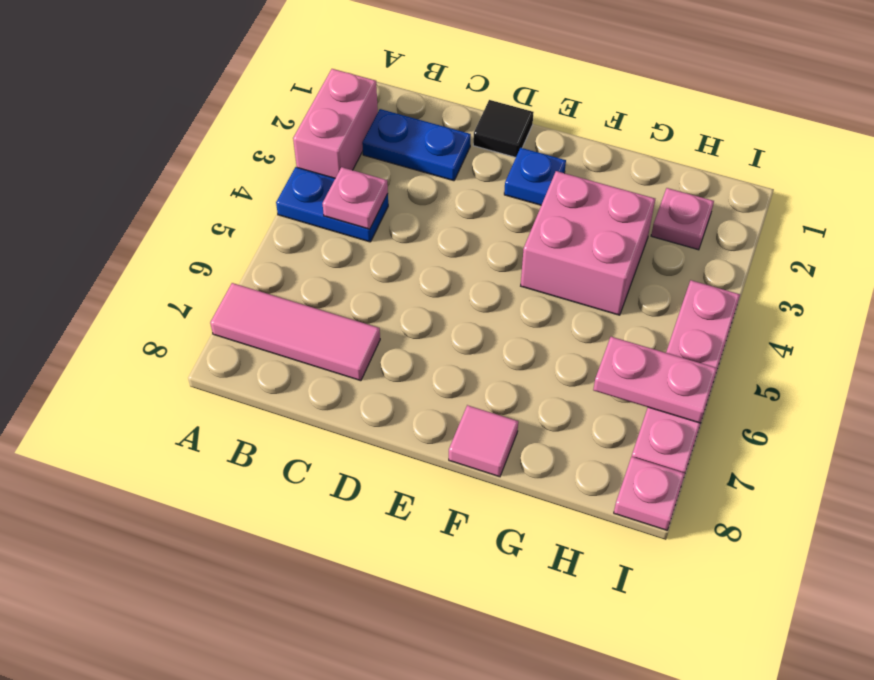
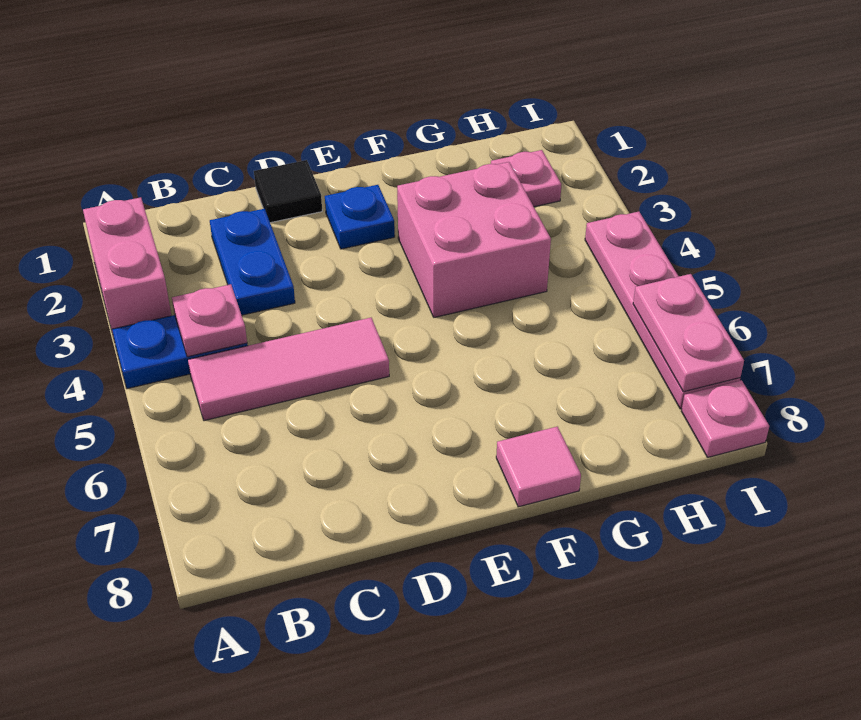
pink tile A7:C7 level 1 -> pink tile B5:D5 level 1
blue plate B2:C2 level 1 -> blue plate C2:C3 level 1
pink plate H6:I6 level 2 -> pink plate I6:I7 level 2

